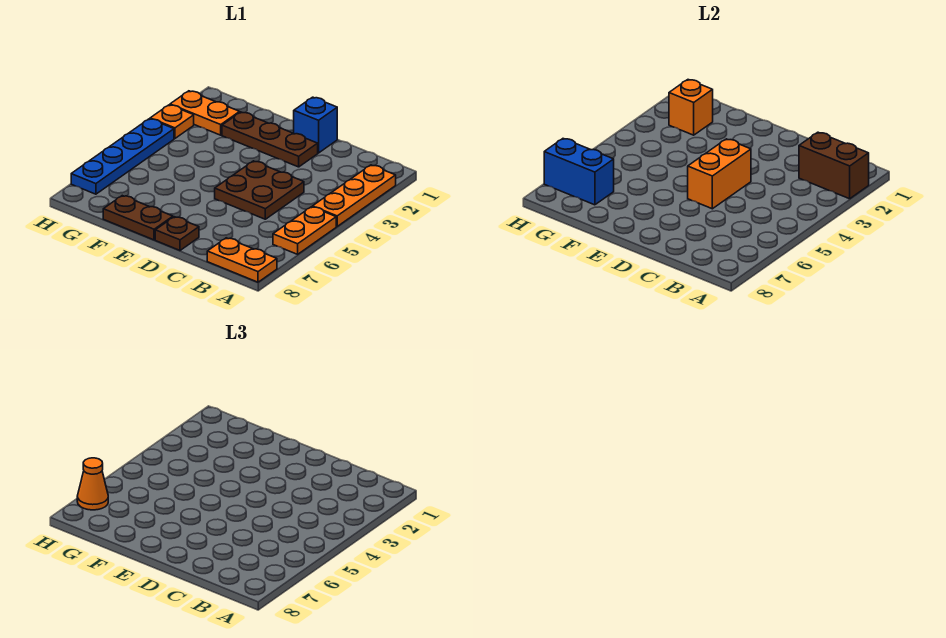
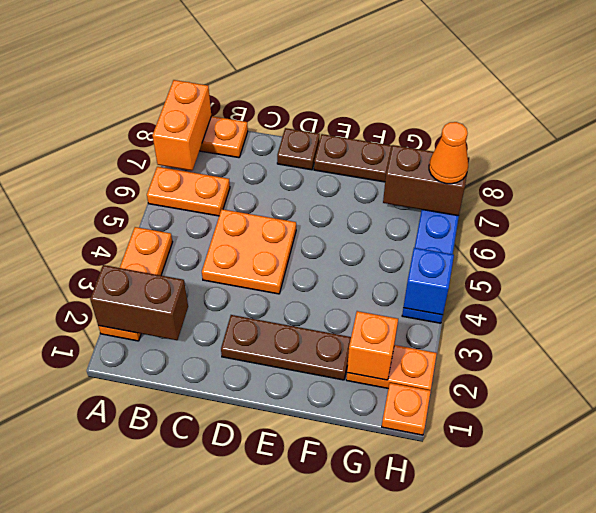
orange plate A5:A6 level 1 -> orange plate A6:B6 level 1
brown plate C4:D5 level 1 -> orange plate C4:D5 level 1
blue brick D1 level 1 -> blue brick H4 level 2
orange brick D4:D5 level 2 -> orange brick A7:A8 level 2
blue brick G7:H7 level 2 -> brown brick G7:H7 level 2
orange plate H3 level 1 -> orange plate H1 level 1

